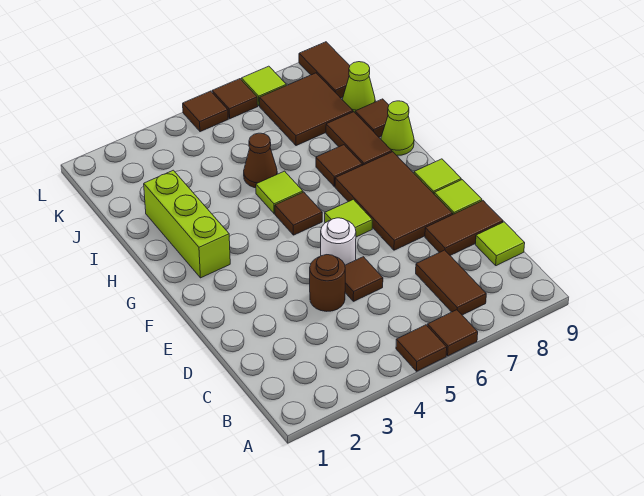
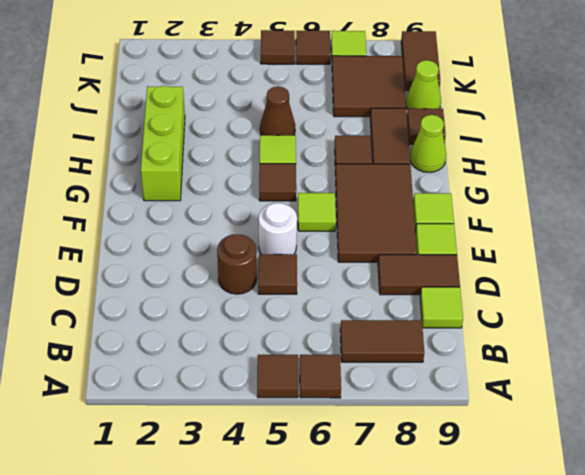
brown tile B7:C7 level 1 -> brown tile B7:B8 level 1

